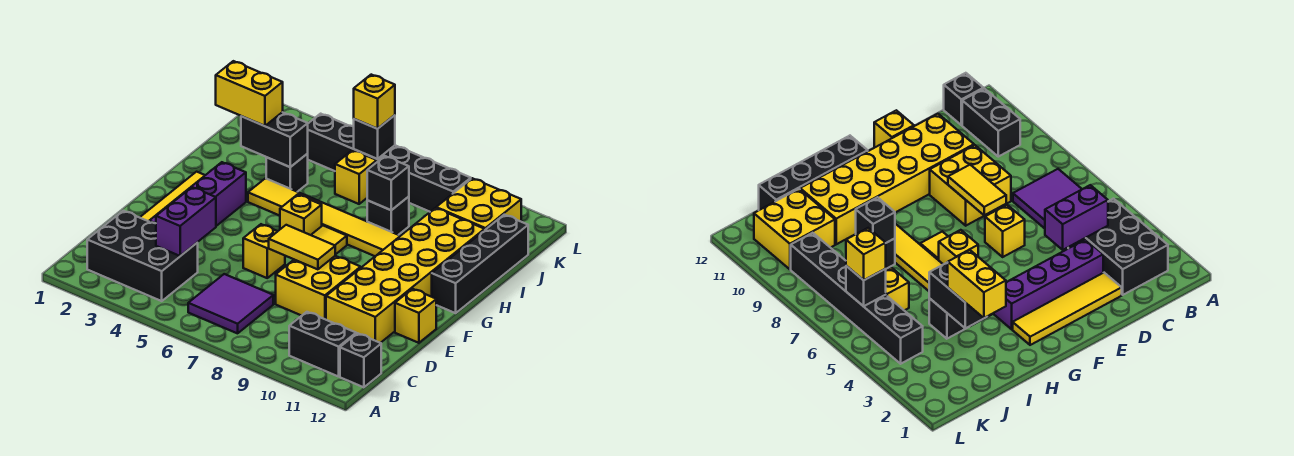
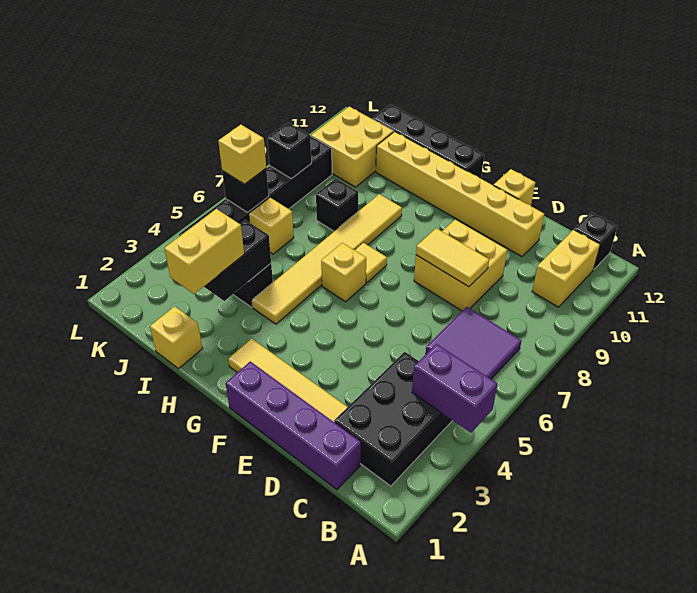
black brick B10:B11 level 1 -> yellow brick B10:B11 level 1
purple brick C4:D4 level 2 -> purple brick A4:B4 level 2
purple brick D3:G3 level 1 -> purple brick C1:F1 level 1
yellow brick D10:I11 level 1 -> yellow brick D11:I11 level 1
yellow brick E6 level 1 -> yellow brick I1 level 1
yellow tile E7:E8 level 2 -> yellow tile D8:E8 level 2
black brick I8 level 2 -> black brick K8 level 2

